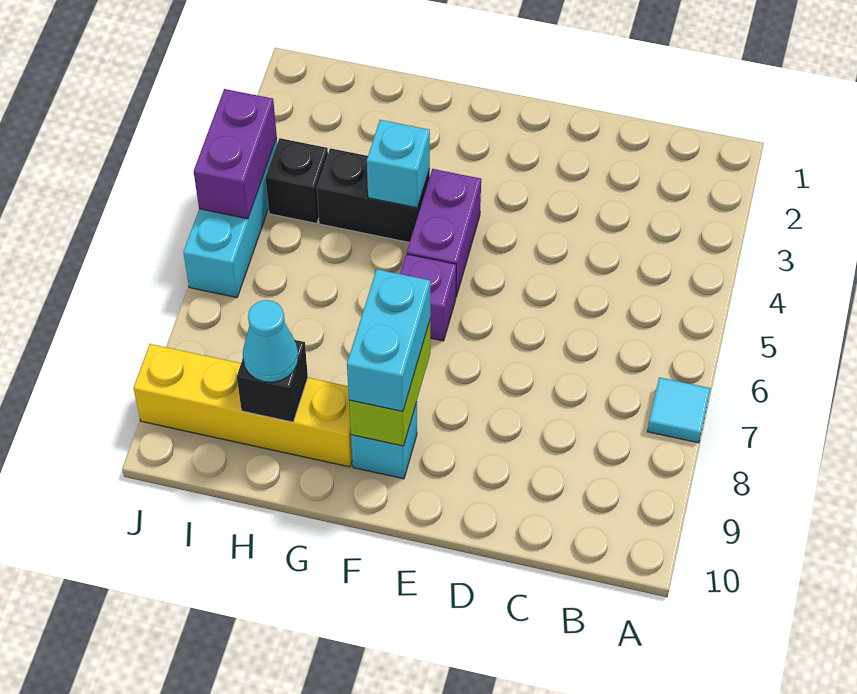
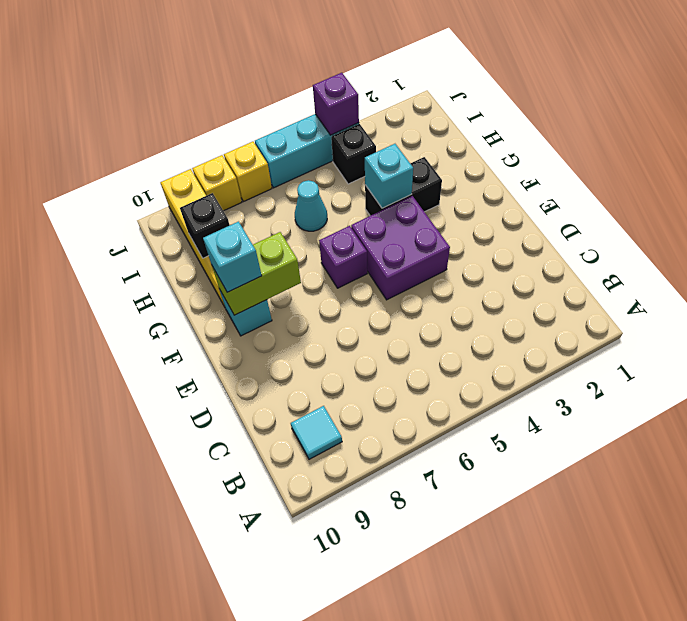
cyan tile A7 level 1 -> cyan tile B9 level 1
purple brick F4:F5 level 1 -> purple brick E4:F5 level 1
cyan brick F8:F9 level 3 -> cyan brick F9 level 3
black brick G4:H4 level 1 -> black brick G3:G4 level 1
cyan cone H9 level 3 -> cyan cone H6 level 1
purple brick J4:J5 level 2 -> purple brick J4 level 2
none -> yellow brick J7 level 1
none -> yellow brick J8 level 1

